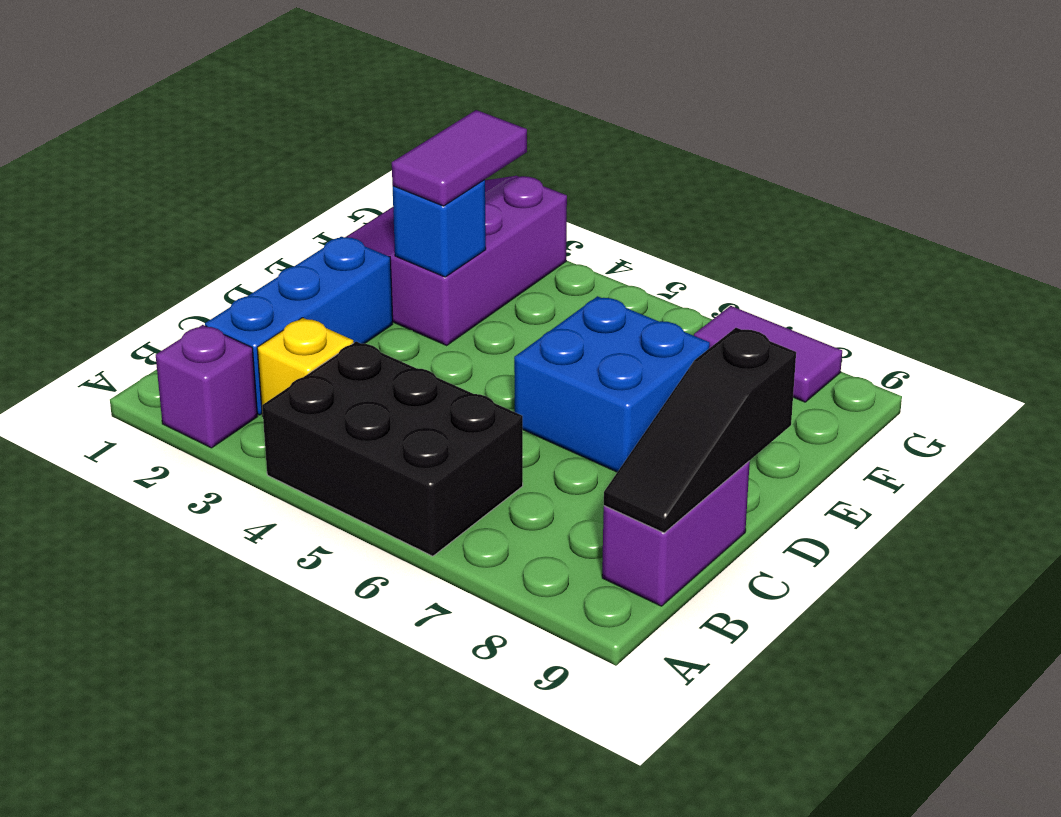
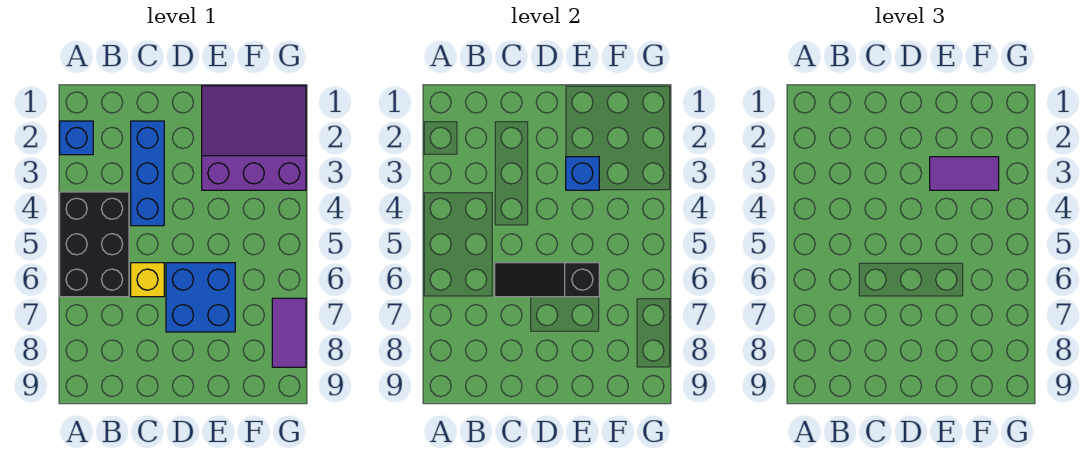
purple brick A2 level 1 -> blue brick A2 level 1
blue brick B2:D2 level 1 -> blue brick C2:C4 level 1
yellow brick B3 level 1 -> yellow brick C6 level 1
purple brick B9:C9 level 1 -> none
black slope B9:D9 level 2 top D -> black slope C6:E6 level 2 top E

